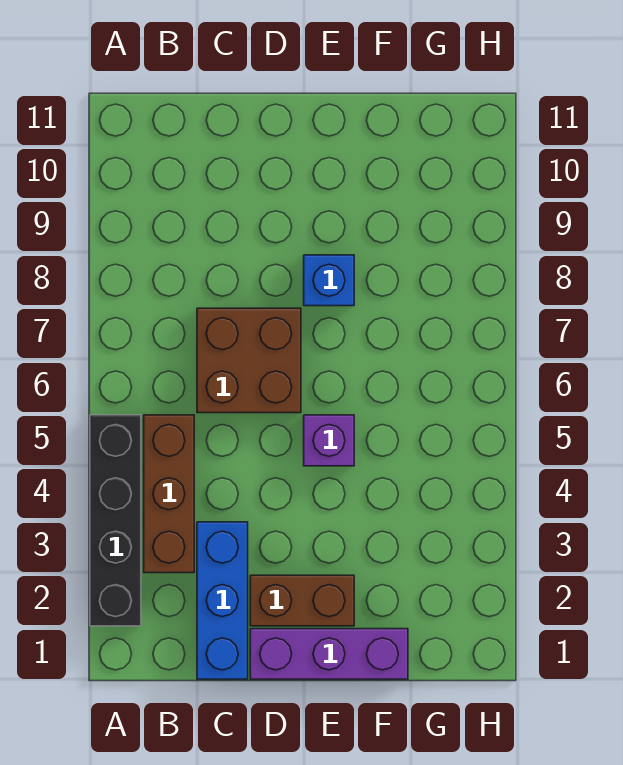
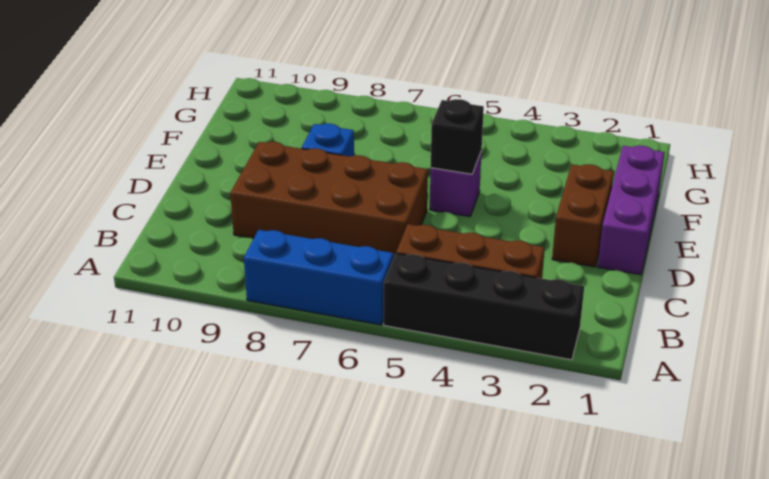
blue brick C1:C3 level 1 -> blue brick A6:A8 level 1
brown brick C6:D7 level 1 -> brown brick C6:D9 level 1
none -> black brick E5 level 2

